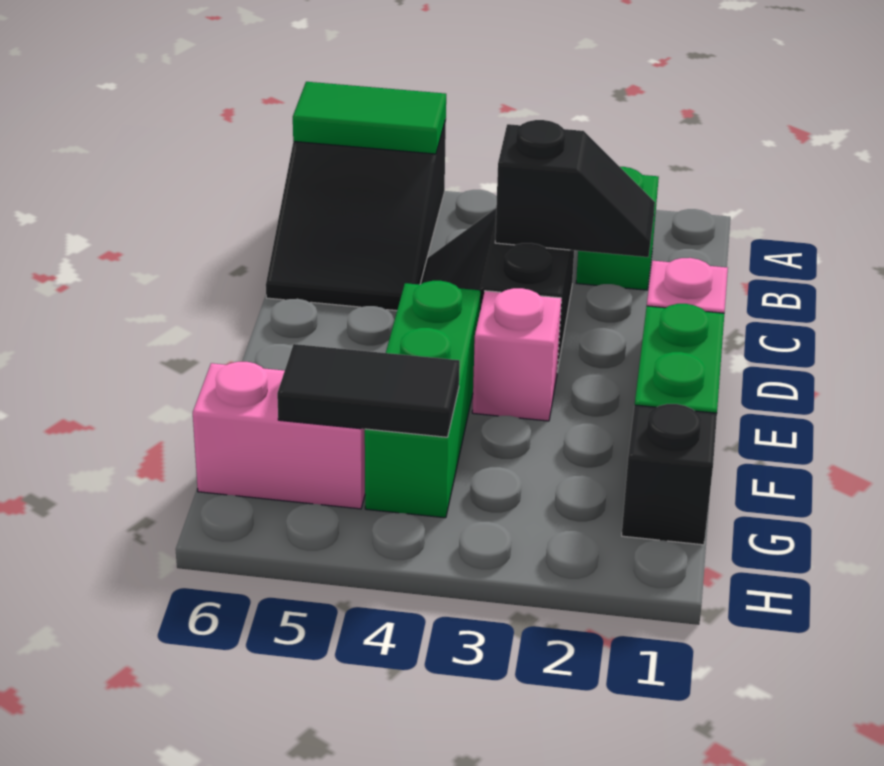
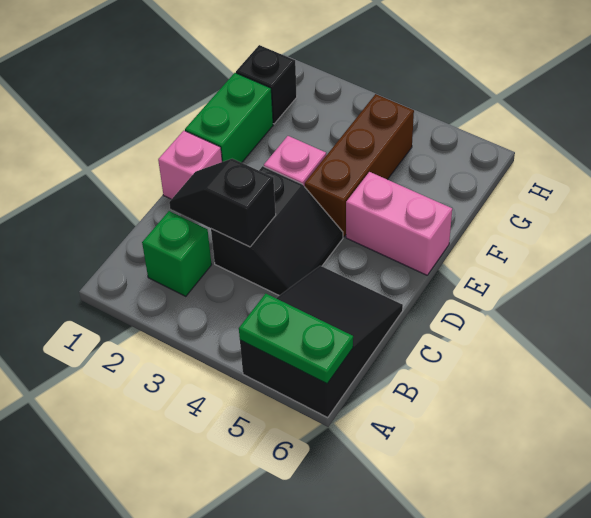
green tile A5:A6 level 2 -> green plate A5:A6 level 2
green brick E4:G4 level 1 -> brown brick E4:G4 level 1
black tile G4:G5 level 2 -> none
pink brick G5:G6 level 1 -> pink brick E5:E6 level 1

